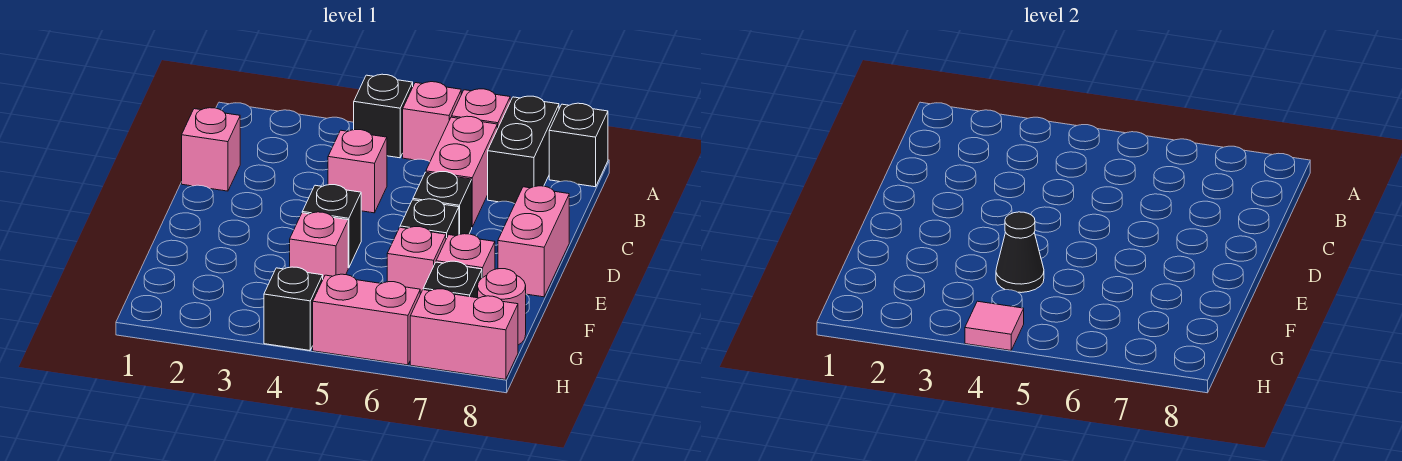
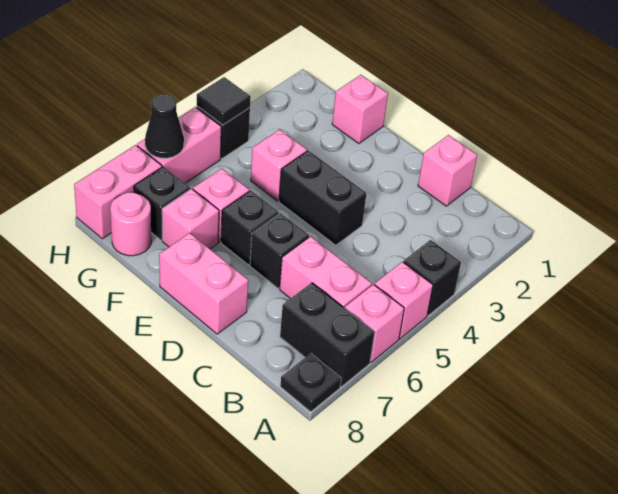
black brick A8 level 1 -> black plate A8 level 1
pink brick C4 level 1 -> pink brick F1 level 1
black brick E4 level 1 -> black brick D4:E4 level 1
black cone F4 level 2 -> black cone H6 level 2
pink tile H4 level 2 -> black tile H4 level 2

